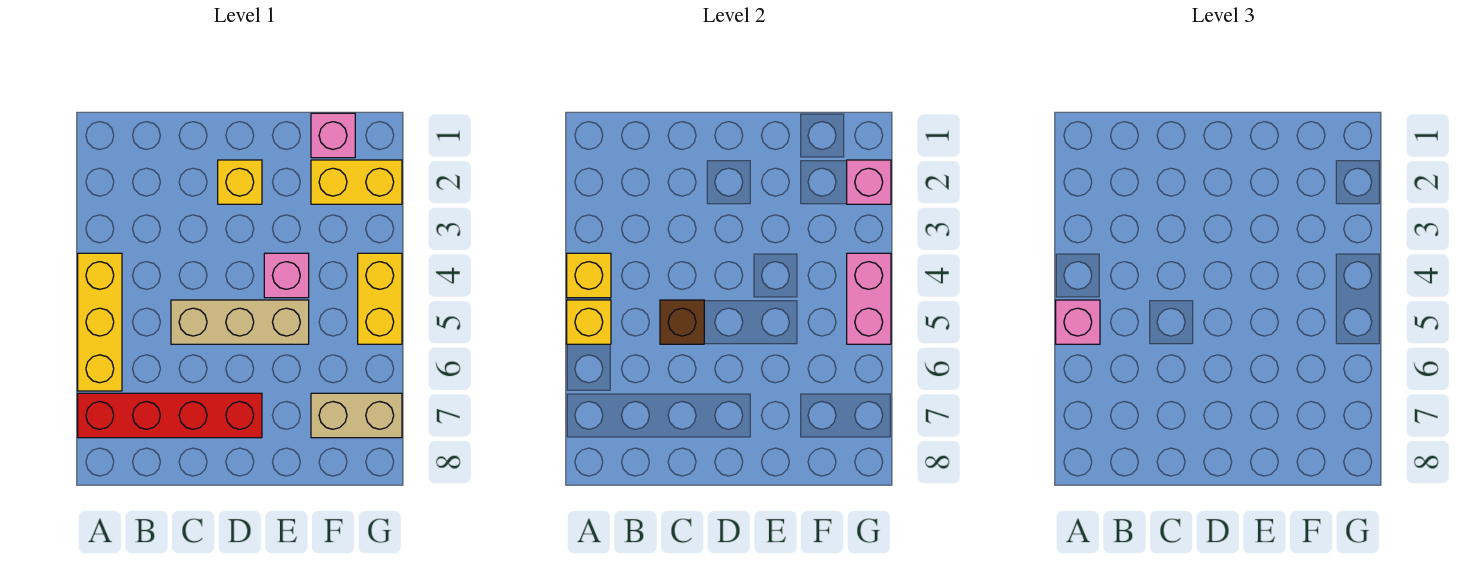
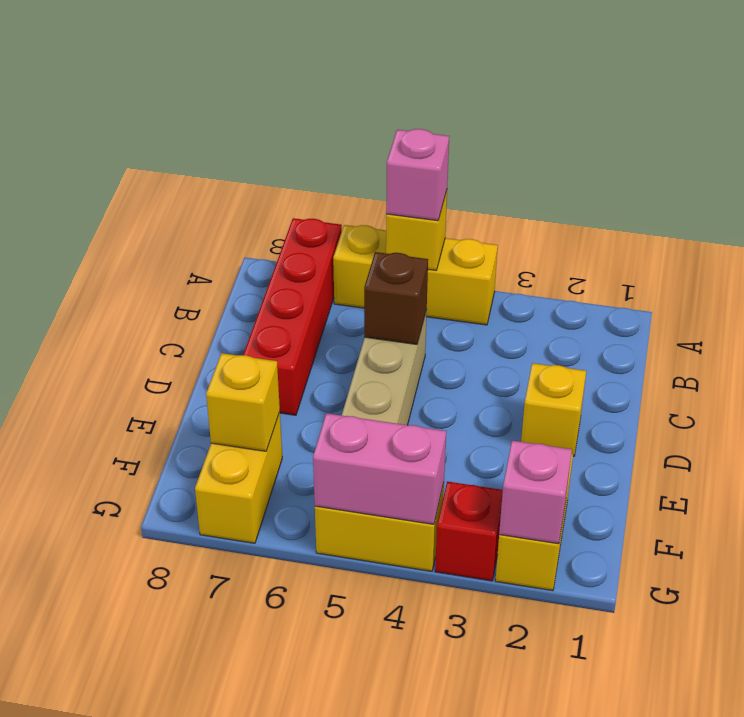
yellow brick A4 level 2 -> yellow brick F7 level 2
pink brick E4 level 1 -> none
pink brick F1 level 1 -> none
tan brick F7:G7 level 1 -> yellow brick F7:G7 level 1
none -> red brick G3 level 1

